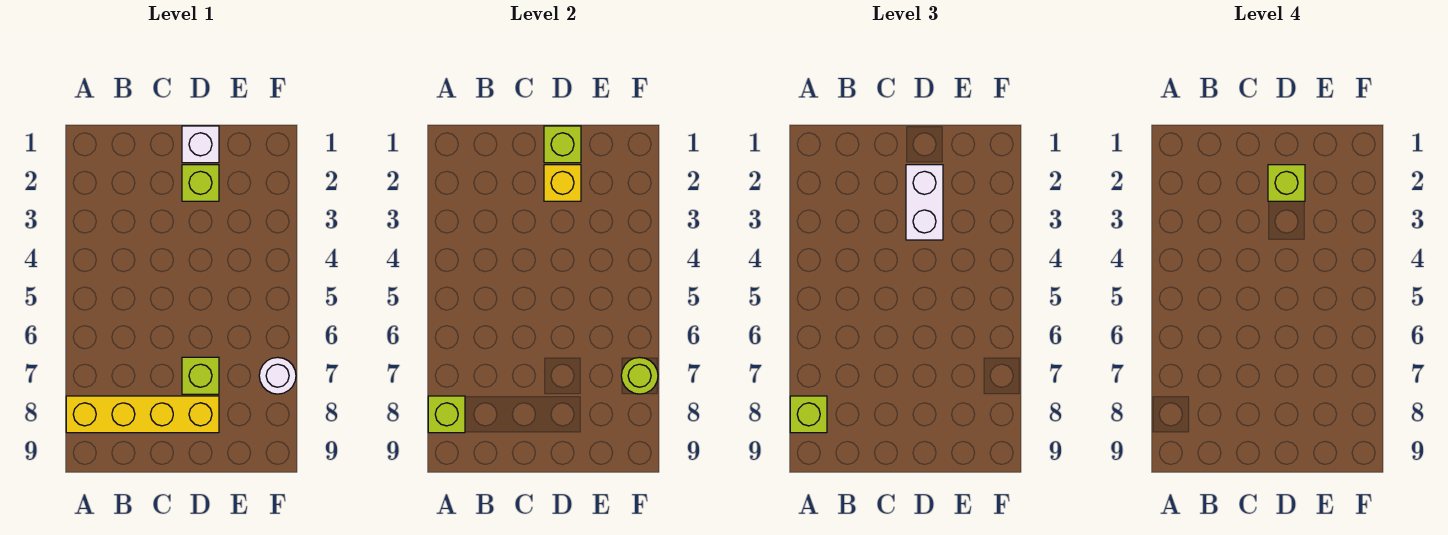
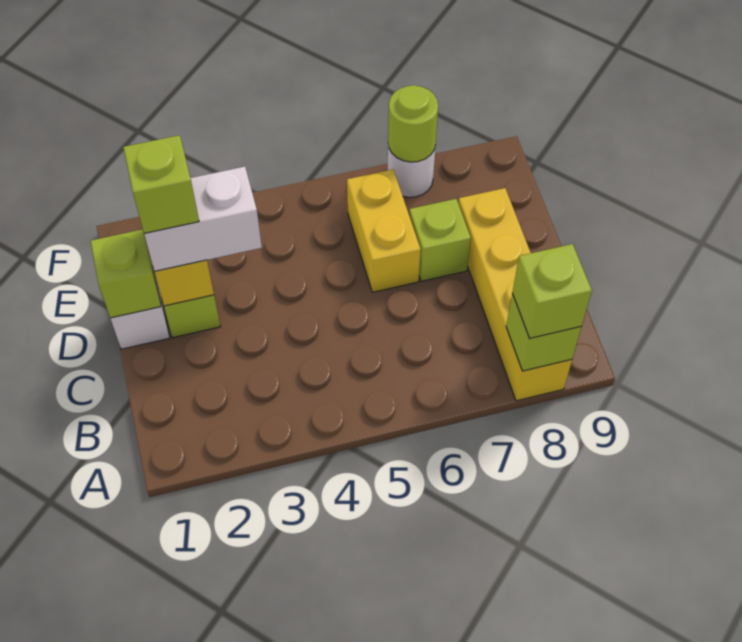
none -> yellow brick D6:E6 level 1

